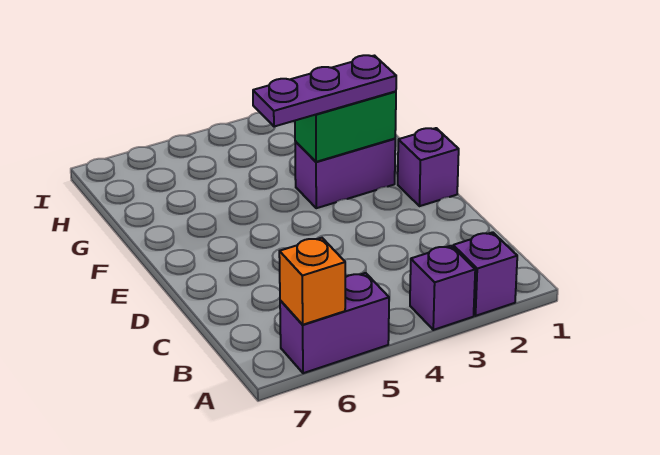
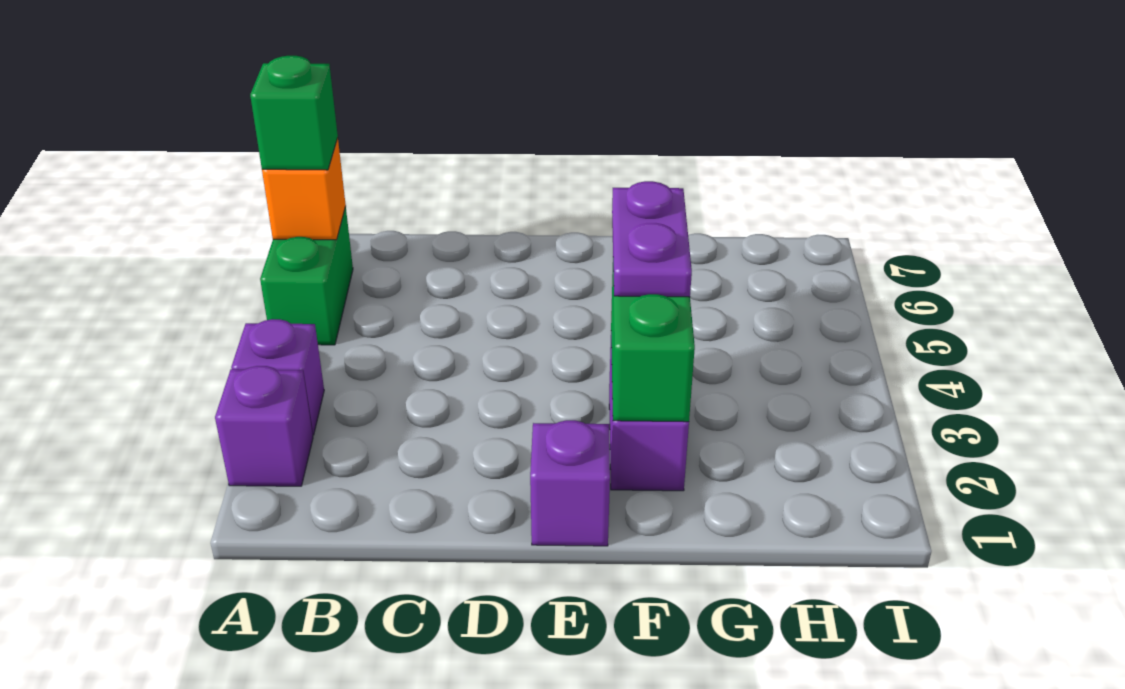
purple brick A5:A6 level 1 -> green brick A5:A6 level 1
none -> green brick A6 level 3
purple plate F2:F4 level 3 -> purple plate F3:F4 level 3

